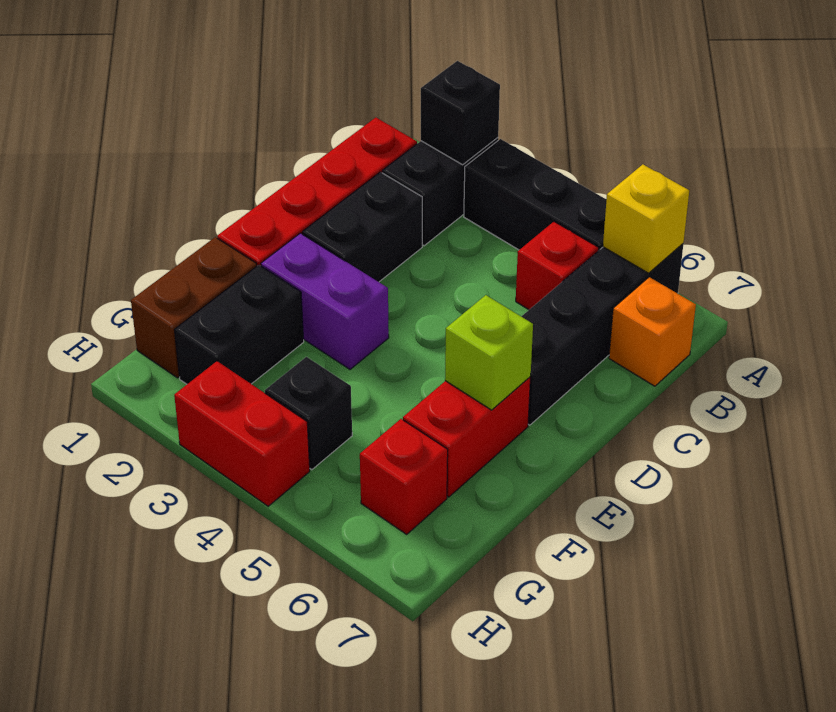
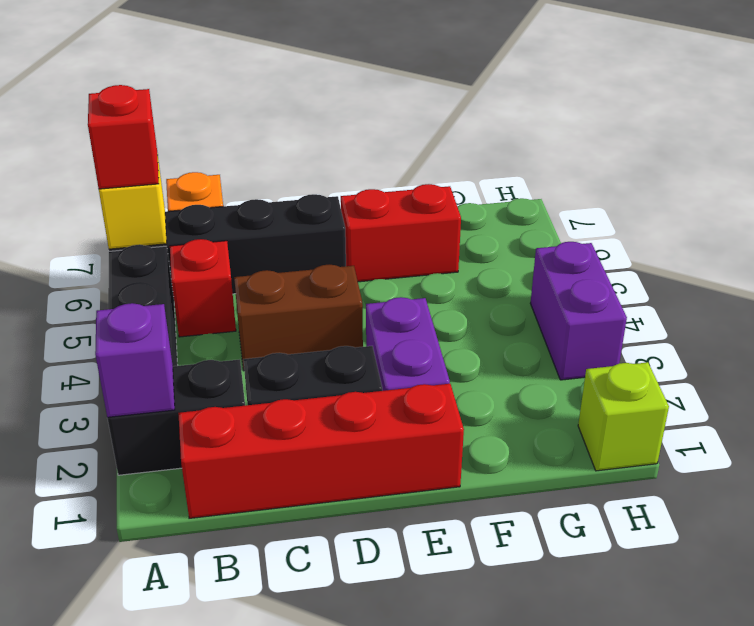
black brick A2 level 2 -> purple brick A2 level 2
lime brick E6 level 2 -> lime brick H1 level 1
brown brick F1:G1 level 1 -> brown brick C4:D4 level 1
black brick F2:G2 level 1 -> none
black brick G4 level 1 -> none
red brick G6 level 1 -> red brick A6 level 3
red brick H3:H4 level 1 -> purple brick H3:H4 level 1

